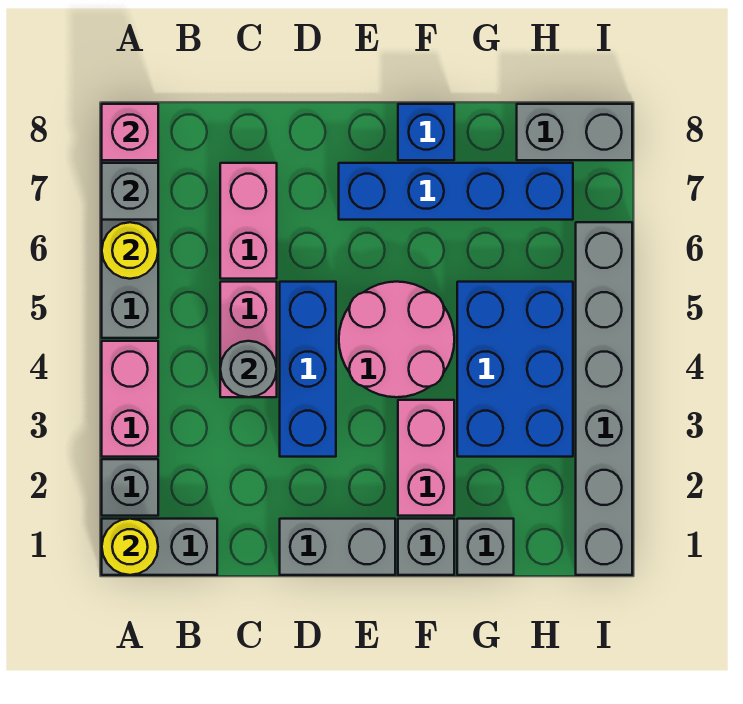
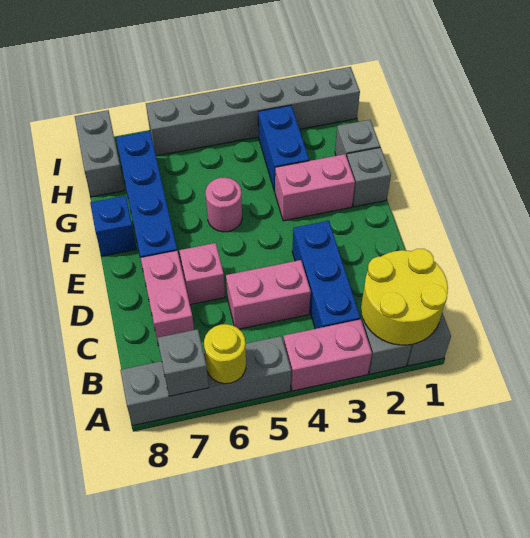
yellow round brick A1 level 2 -> yellow round brick A1:B2 level 2
pink brick A8 level 2 -> pink brick D6 level 1
grey round brick C4 level 2 -> none
pink brick C6:C7 level 1 -> pink brick C7:D7 level 1
grey brick D1:E1 level 1 -> none
blue brick D3:D5 level 1 -> blue brick B3:D3 level 1
pink round brick E4:F5 level 1 -> pink round brick F5 level 1
blue brick G3:H5 level 1 -> blue brick G3:H3 level 1

